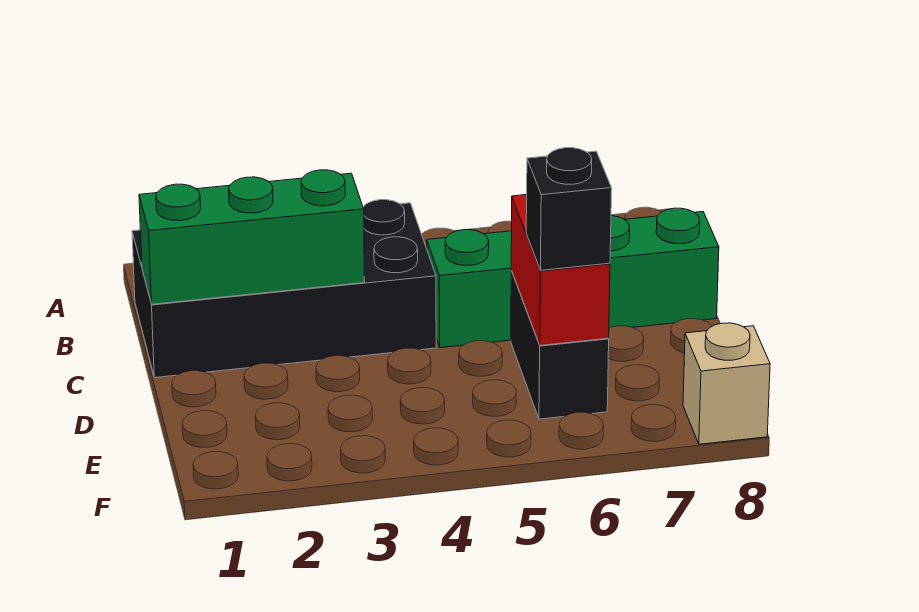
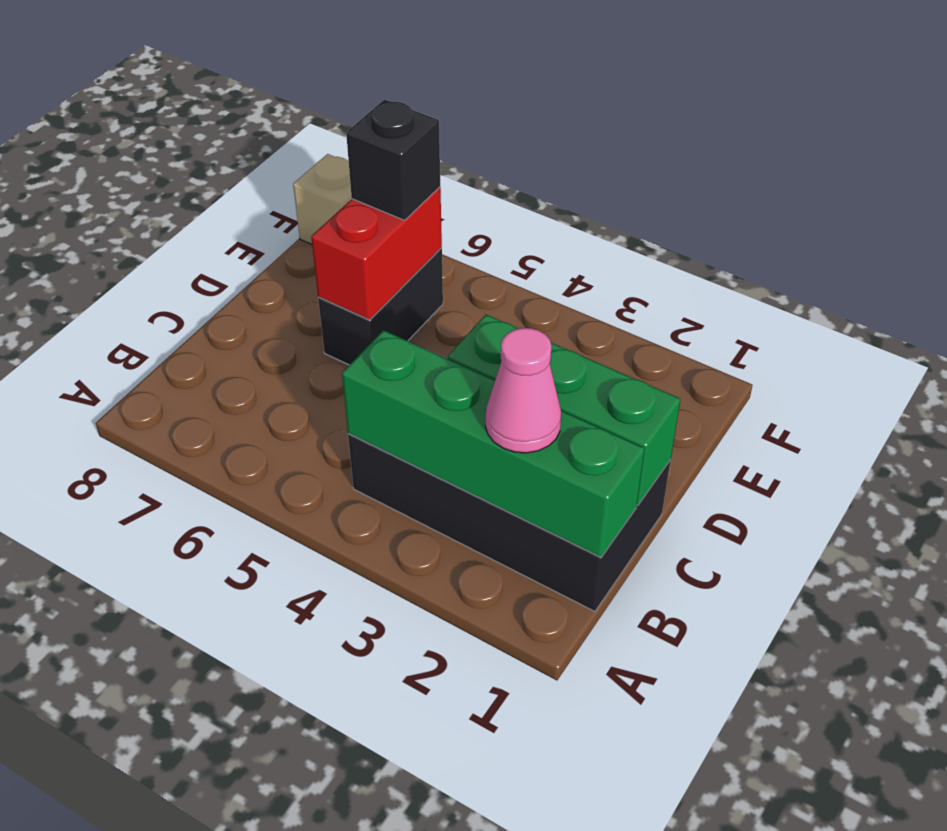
none -> pink cone B2 level 3
green brick C5:C8 level 1 -> green brick B1:B4 level 2

